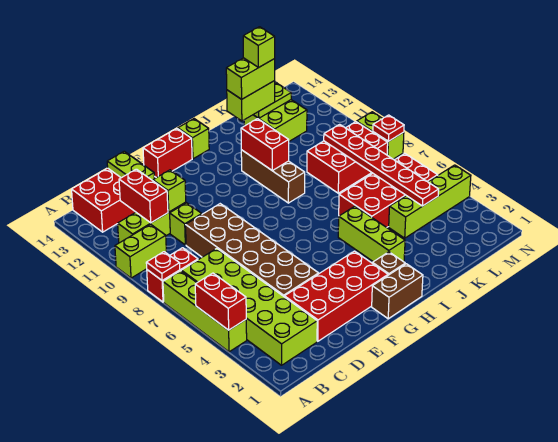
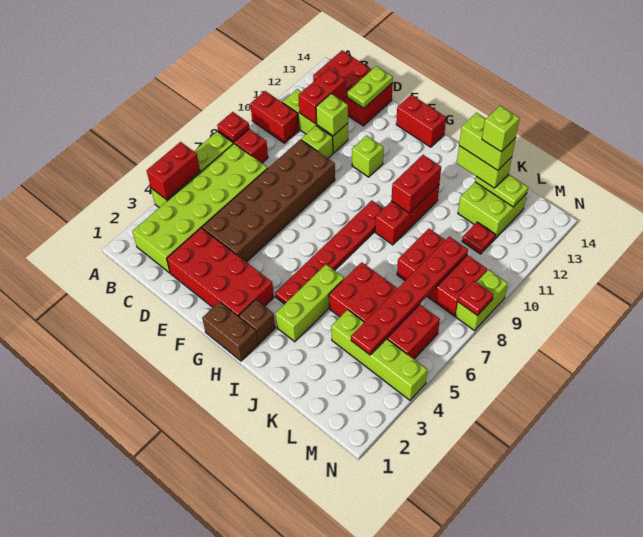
lime brick A10:B10 level 1 -> red brick A10:B10 level 1
none -> red plate H4:H9 level 1
lime brick H14 level 1 -> lime brick F11 level 1
brown brick I9:I11 level 1 -> red brick I9:I11 level 1
none -> red plate L11 level 1

